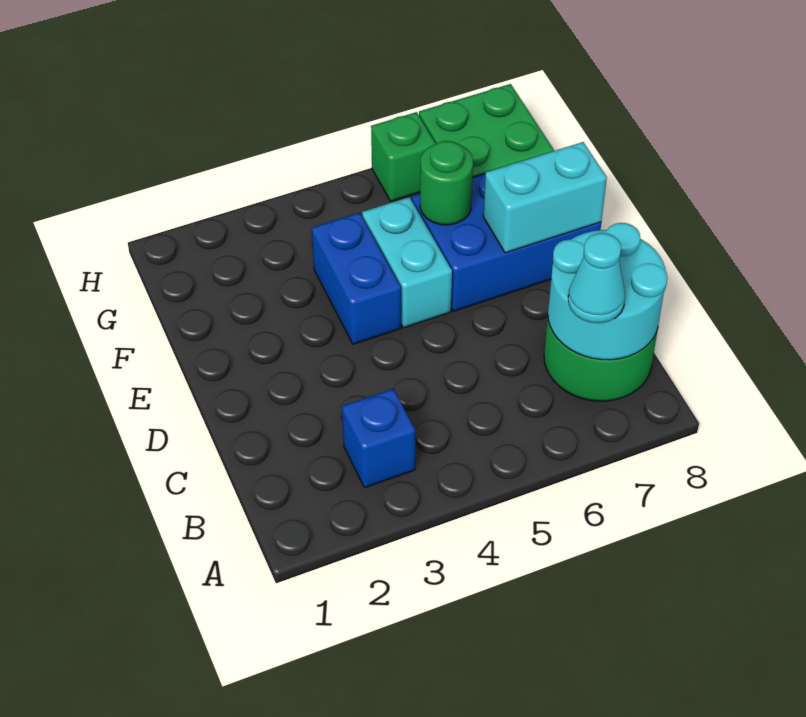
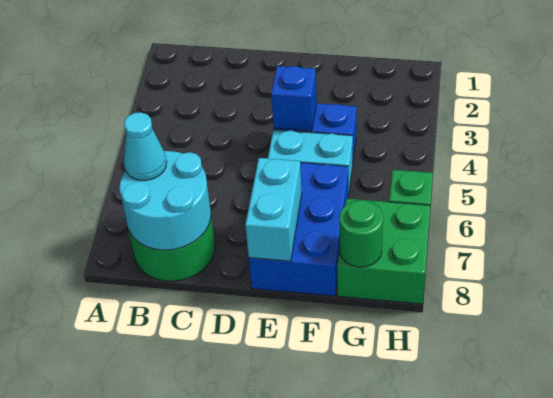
blue brick B3 level 1 -> blue brick E4 level 2
green round brick F6 level 2 -> green round brick G8 level 2

